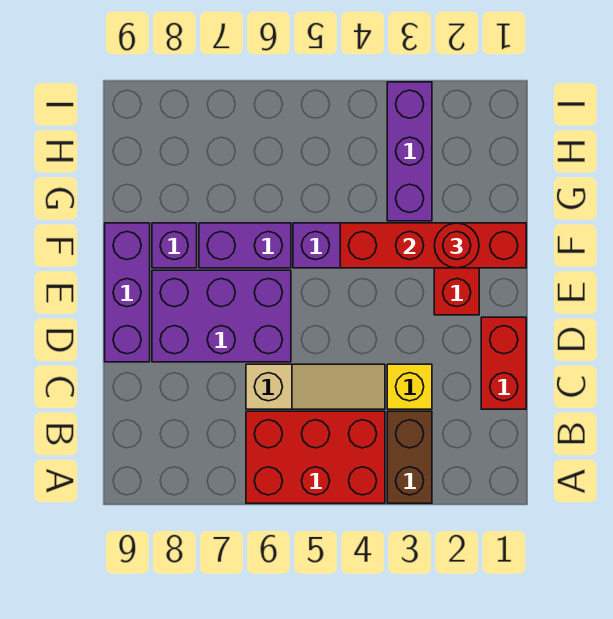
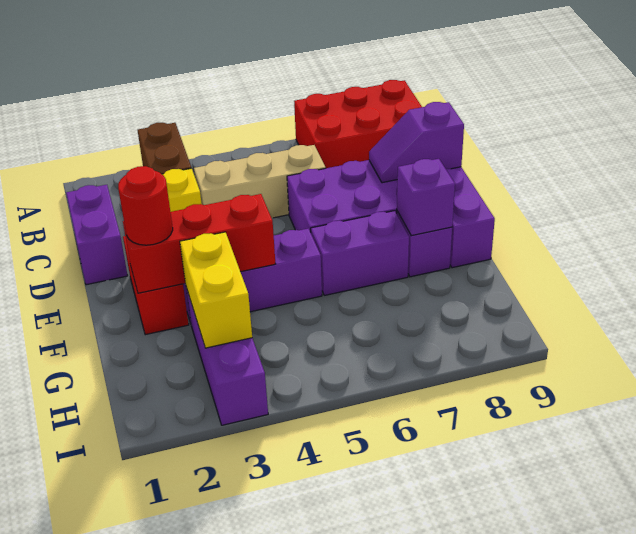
red brick A4:B6 level 1 -> red brick A7:B9 level 1
red brick C1:D1 level 1 -> purple brick C1:D1 level 1
tan slope C4:C6 level 1 top 6 -> tan brick C4:C6 level 1
none -> purple slope D8:D9 level 2 top 9
red brick F1:F4 level 2 -> red brick F2:F4 level 2
none -> purple brick F8 level 2
none -> yellow brick G3:H3 level 2

